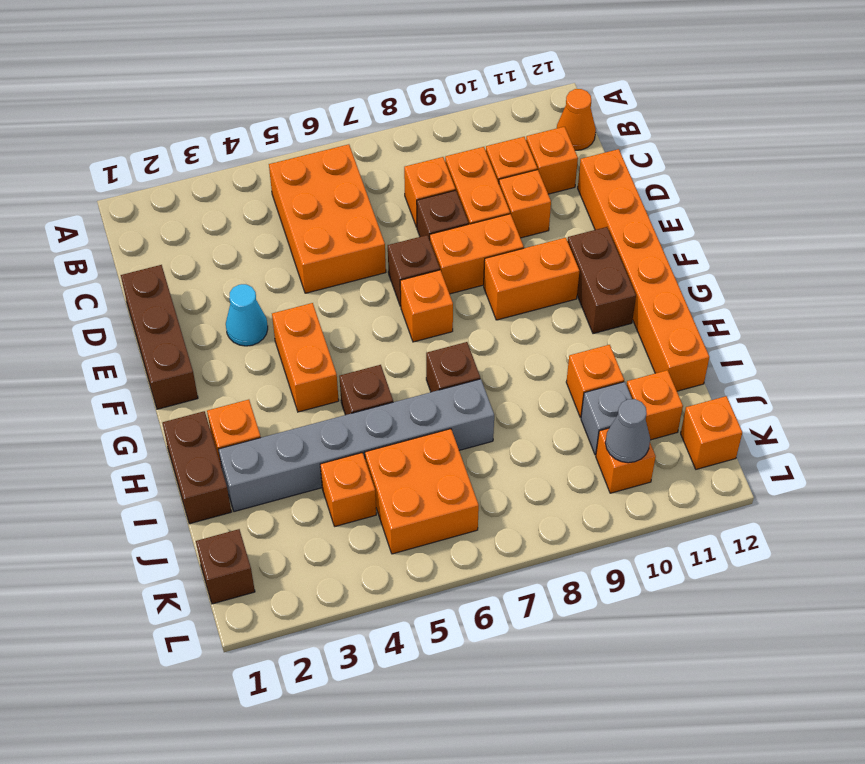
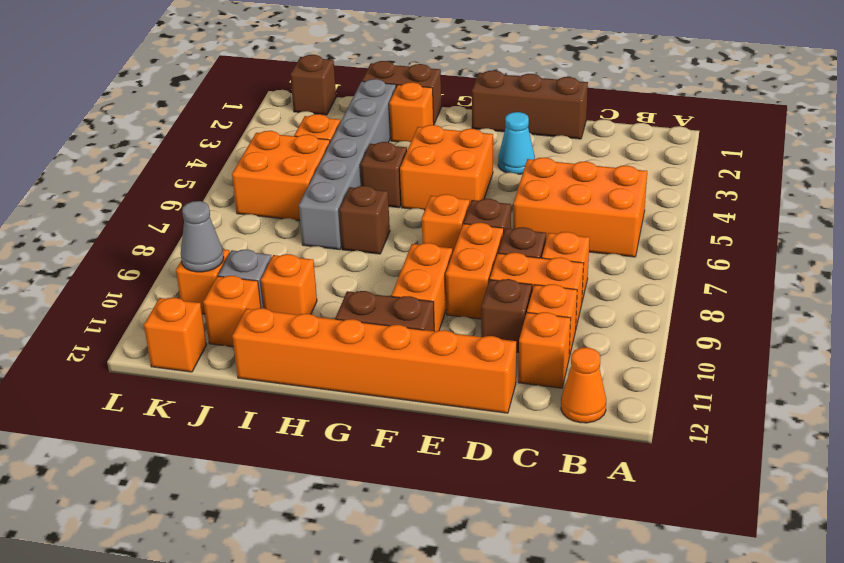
orange brick D10 level 1 -> brown brick D10 level 1
orange brick F4:G4 level 1 -> orange brick F4:G5 level 1

